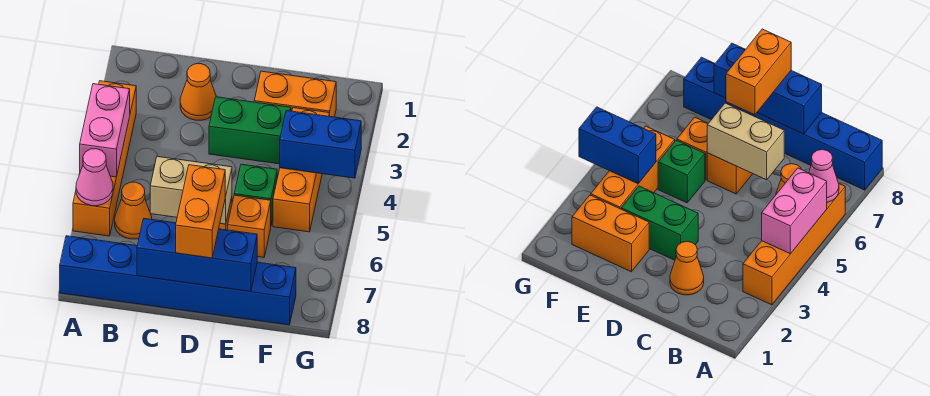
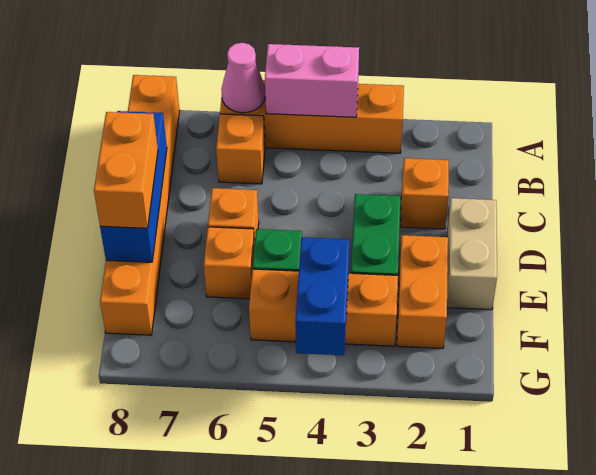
blue brick A8:F8 level 1 -> orange brick A8:F8 level 1
orange cone B6 level 1 -> orange brick B6 level 1
orange cone C2 level 1 -> orange brick C2 level 1
tan brick C6:D6 level 2 -> tan brick D1:E1 level 1
orange brick D7:D8 level 3 -> orange brick D8:E8 level 3

